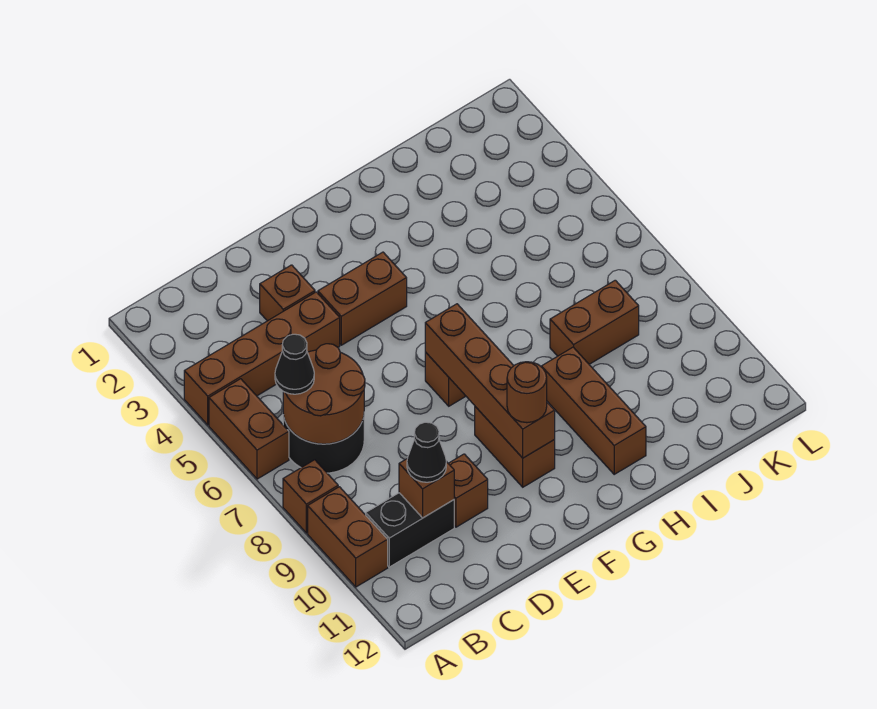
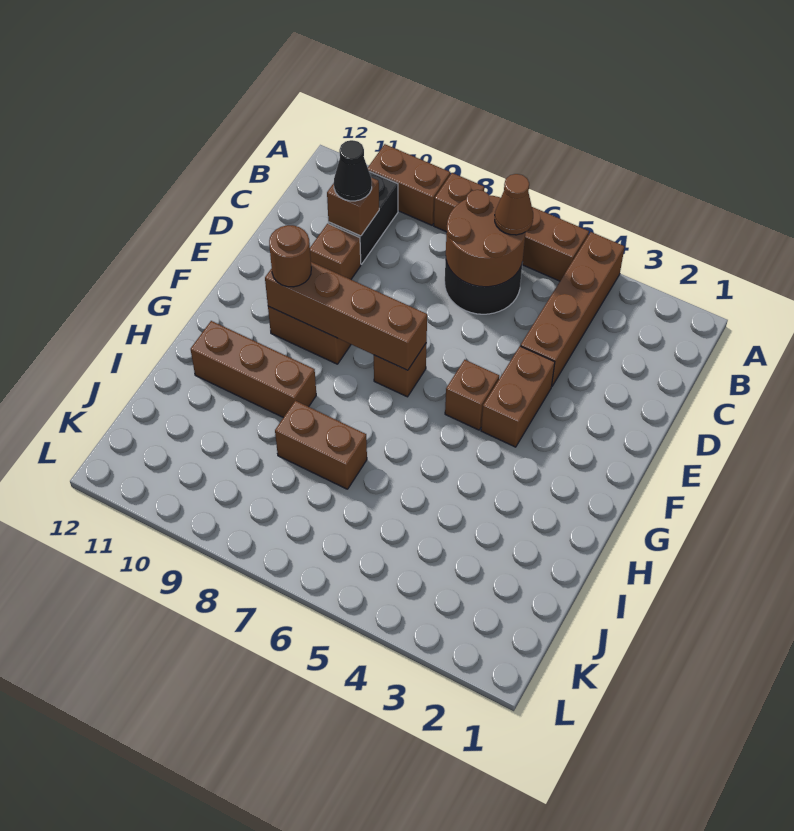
black cone B6 level 3 -> brown cone B6 level 3
brown brick D3 level 1 -> brown brick F5 level 1
brown brick I8:J8 level 1 -> brown brick I7:I8 level 1

